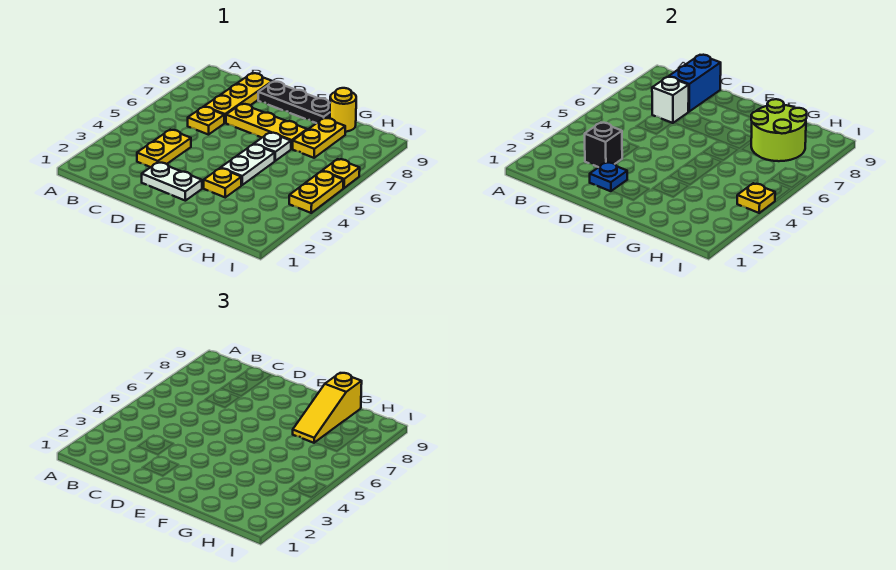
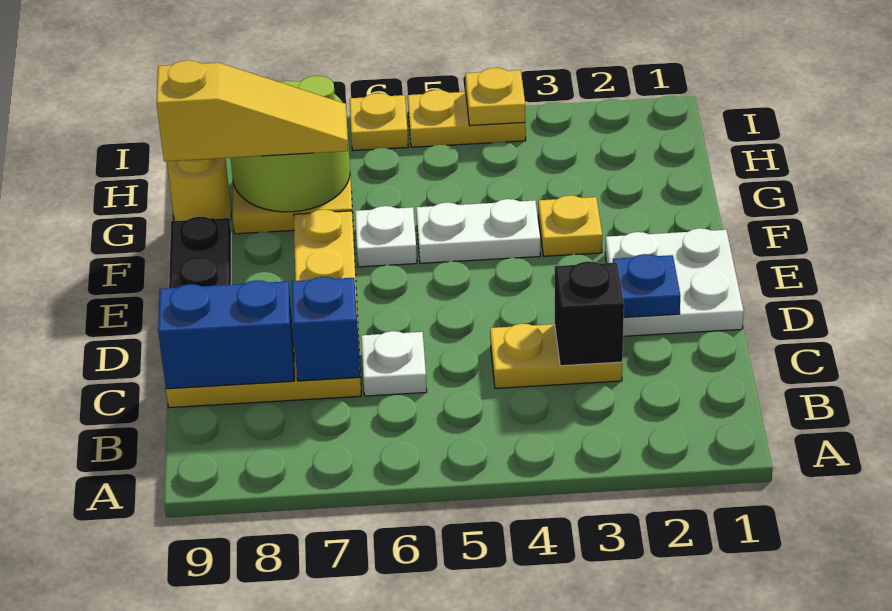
yellow plate C6 level 1 -> white plate C6 level 1
white brick C7 level 2 -> blue brick C7 level 2
white plate D2:E2 level 1 -> white plate D1:E2 level 1

